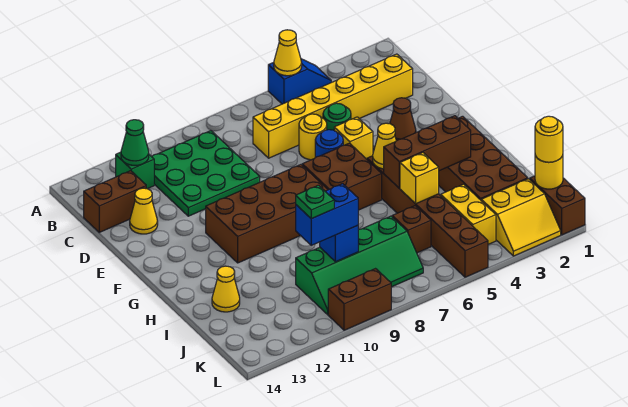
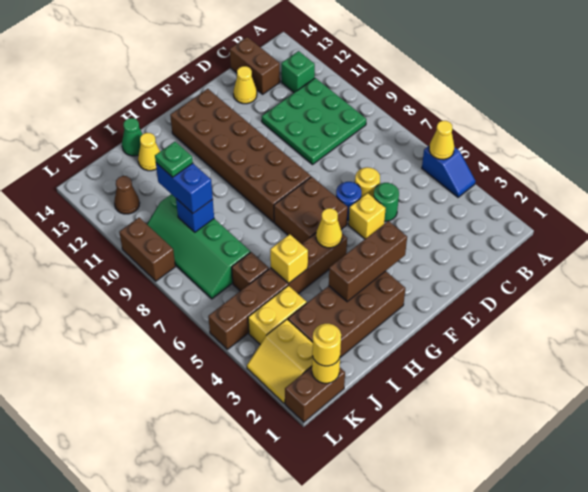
green cone B12 level 2 -> green cone I14 level 1
yellow brick C2:C7 level 1 -> none
brown cone E3 level 1 -> brown cone K12 level 1
brown brick F8:G11 level 1 -> brown brick F8:G13 level 1
brown brick H3:H5 level 2 -> brown brick F3:H3 level 2

